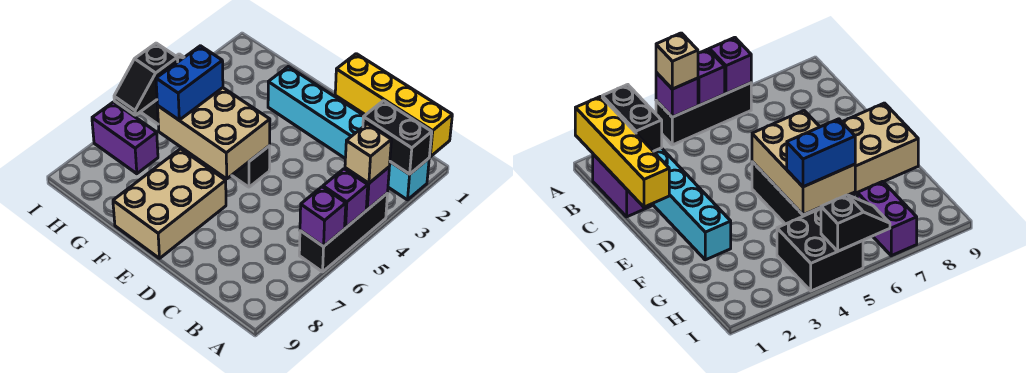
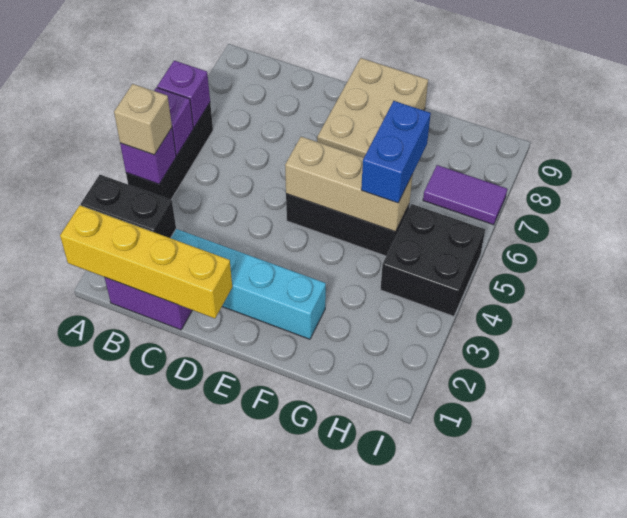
tan brick E5:G6 level 2 -> tan brick E5:G5 level 2
purple brick H7:I7 level 1 -> purple tile H7:I7 level 1
black slope I5:I6 level 2 top 5 -> none

